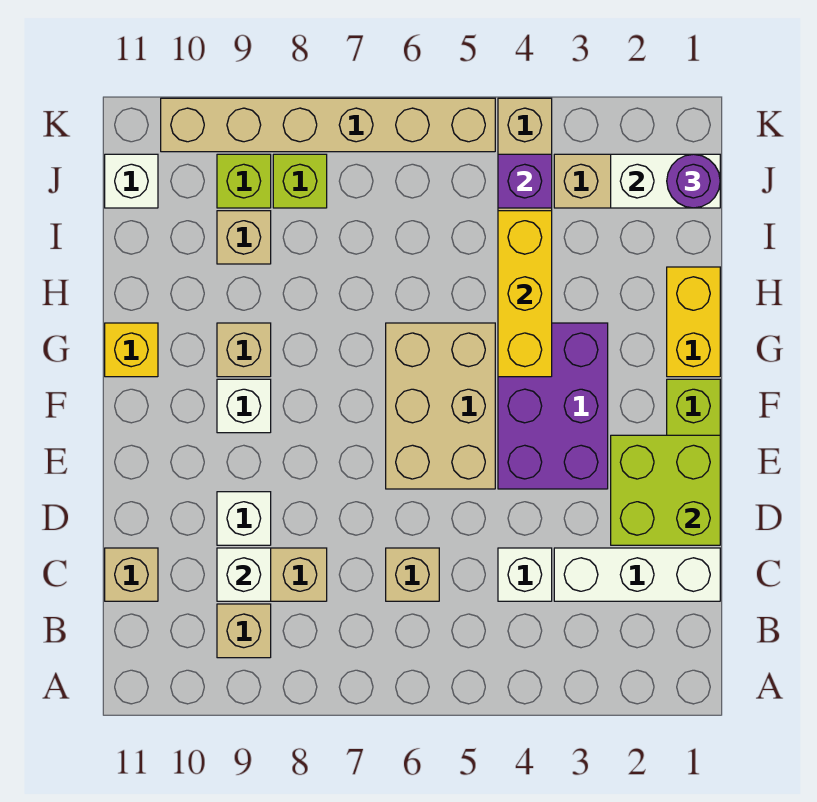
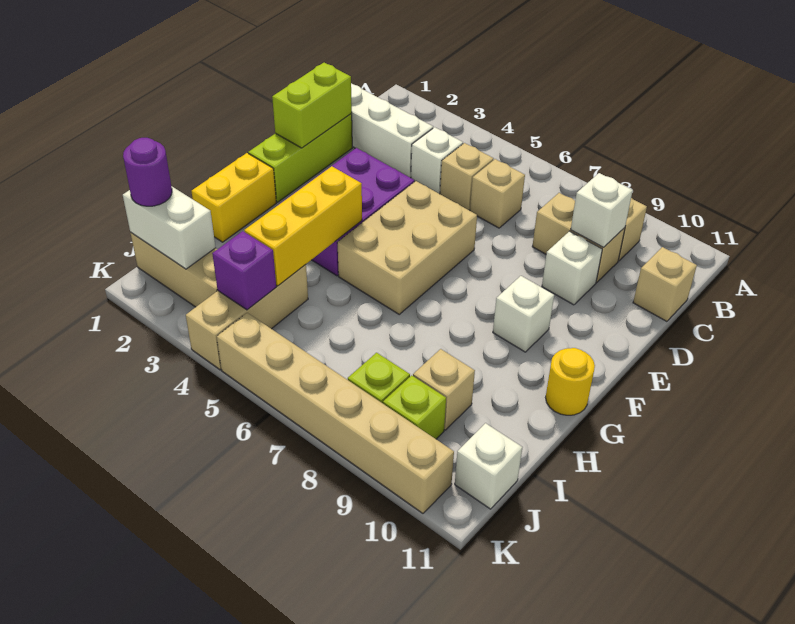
lime brick D1:E2 level 2 -> lime brick D1:E1 level 2
tan brick G9 level 1 -> tan brick C5 level 1
yellow brick G11 level 1 -> yellow round brick G11 level 1

